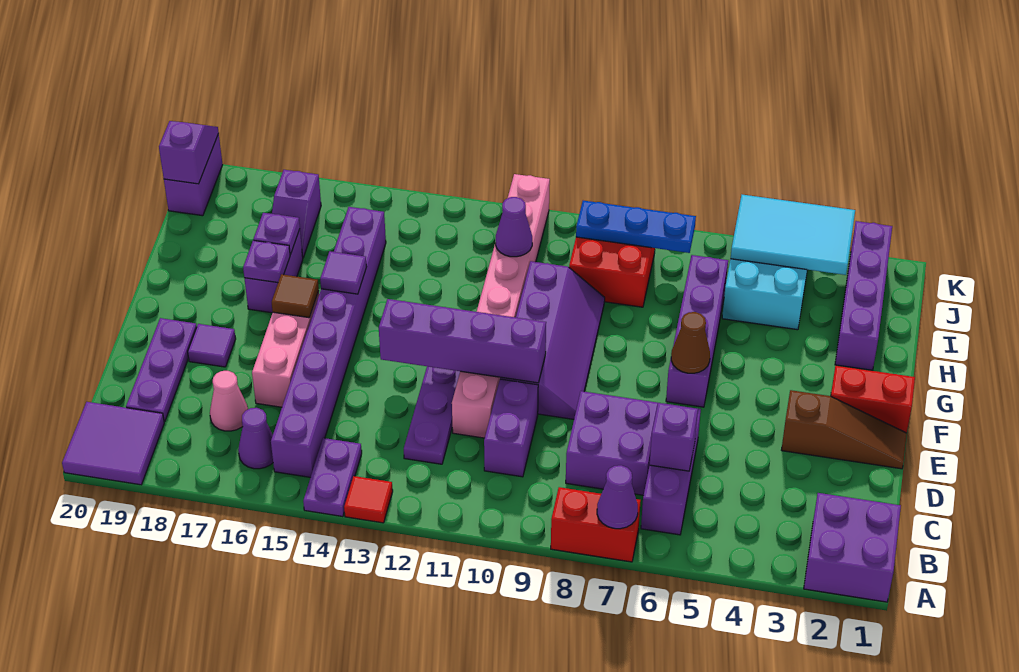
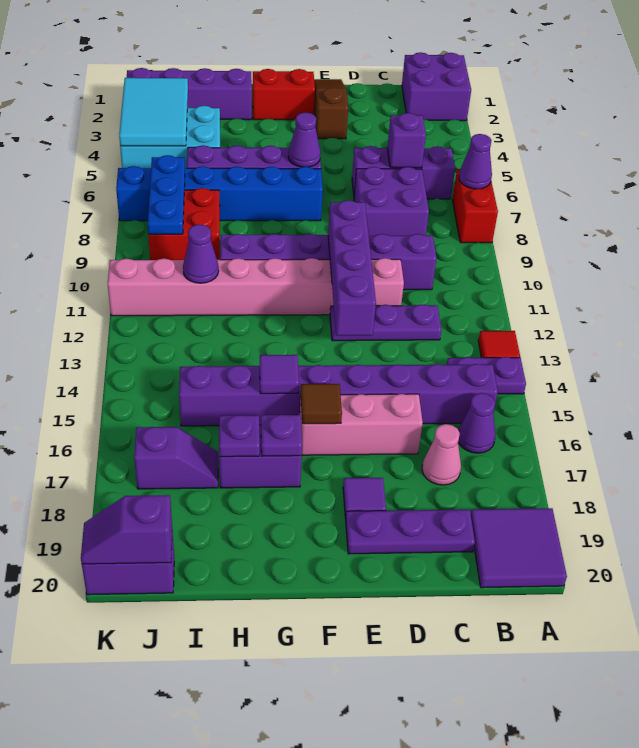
red brick F1:F2 level 1 -> red brick F2:G2 level 1
brown cone F6 level 2 -> purple cone F6 level 2
none -> blue brick F7:K7 level 1

